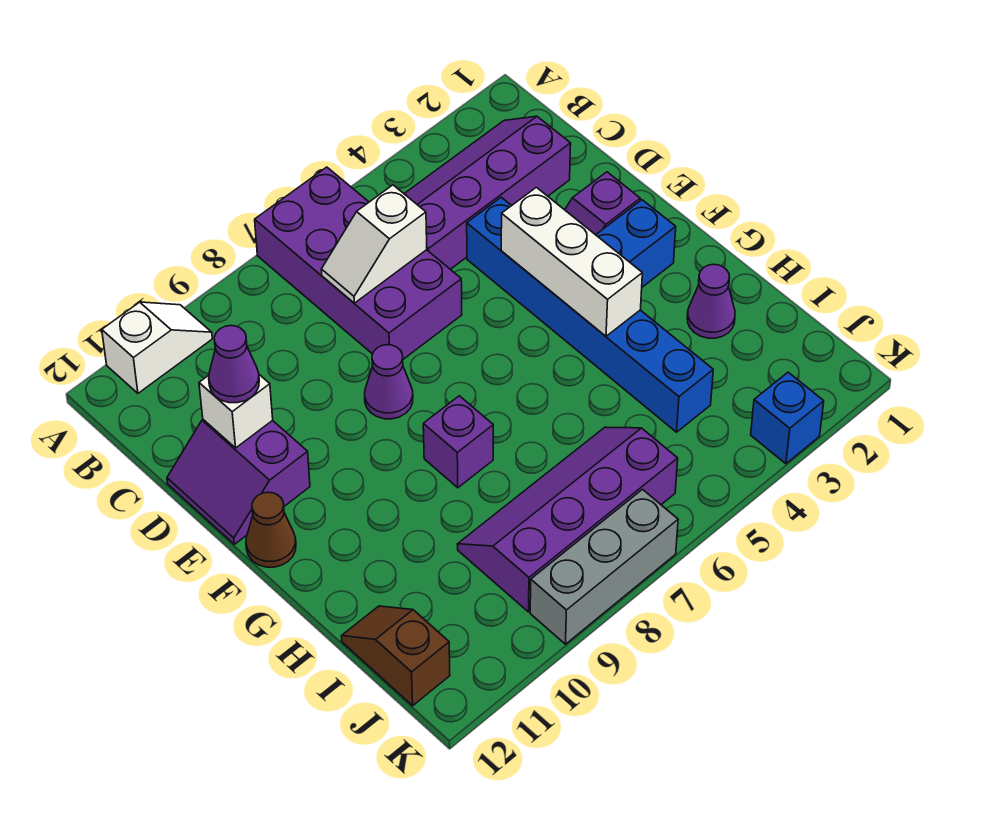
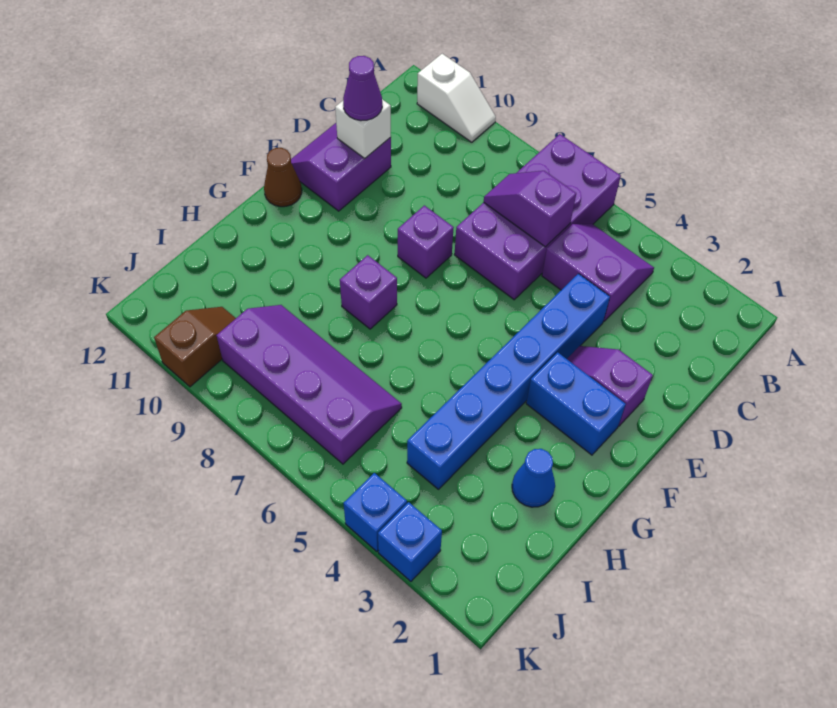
purple slope B2:C5 level 1 top C -> purple slope B4:C5 level 1 top C
white slope C6:C7 level 2 top 6 -> purple slope C6:C7 level 2 top 6
white brick E4:G4 level 2 -> none
purple cone E8 level 1 -> purple brick E8 level 1
purple cone H2 level 1 -> blue cone H2 level 1
brown slope I12:J12 level 1 top J -> brown slope J10:K10 level 1 top K
none -> blue brick K4 level 1
grey brick K7:K9 level 1 -> none

